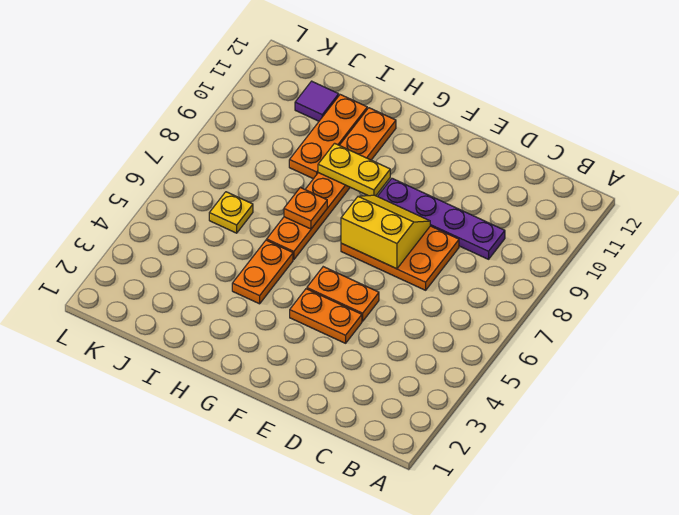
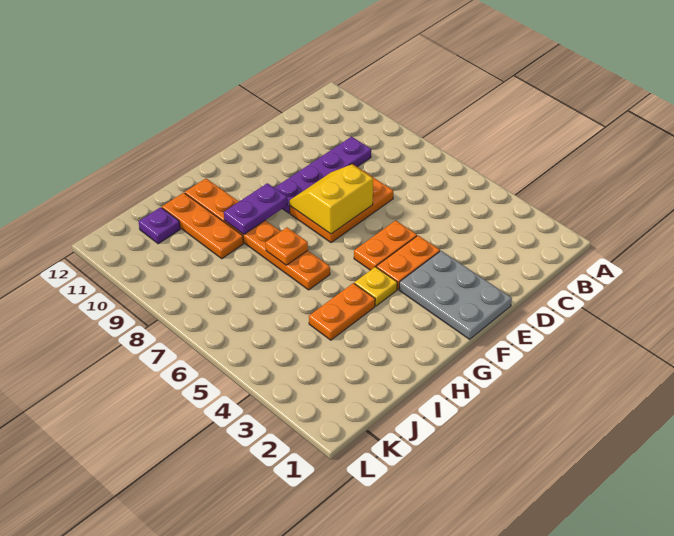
none -> grey plate E1:F3 level 1
yellow plate G9:H9 level 2 -> purple plate G9:H9 level 2
orange plate H4:H5 level 1 -> orange plate H4:I4 level 1
yellow plate J6 level 1 -> yellow plate G4 level 1
purple tile J11 level 1 -> purple plate J11 level 1

